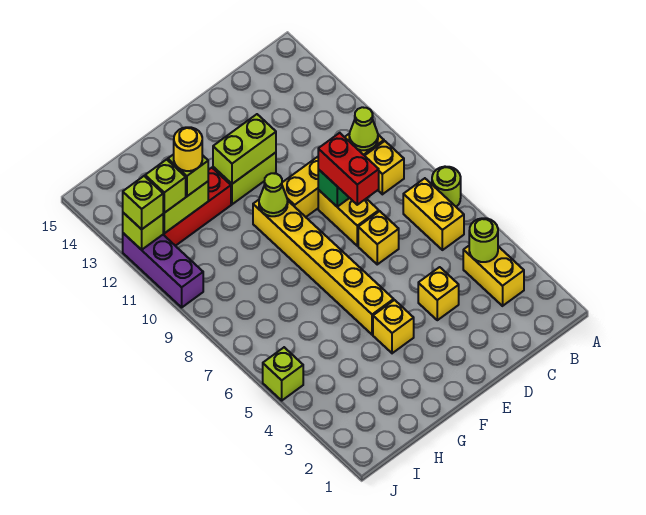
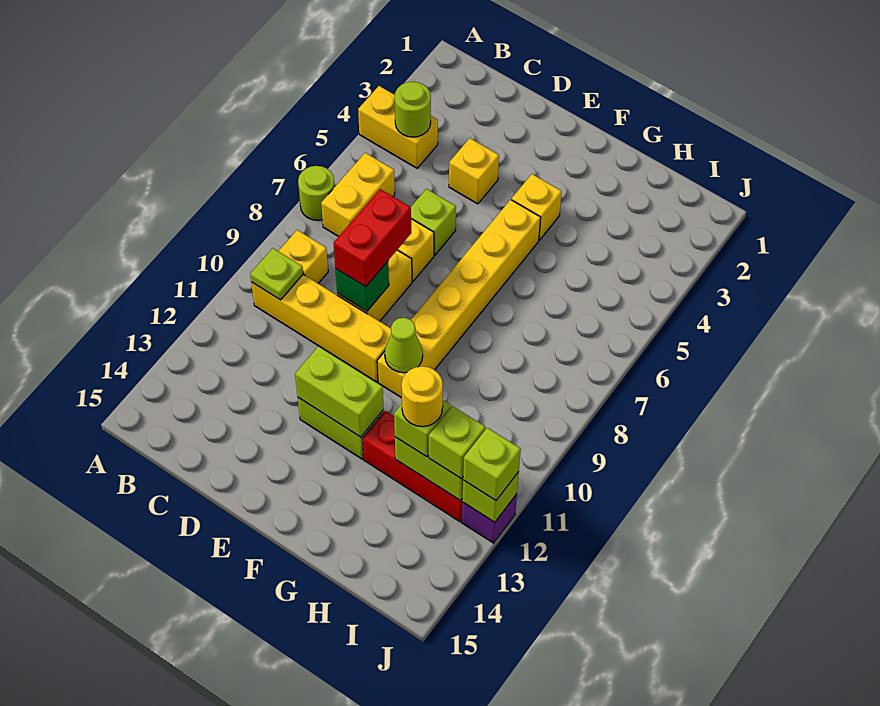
yellow brick B3:B4 level 1 -> yellow brick A4:B4 level 1
lime cone B10 level 2 -> lime plate B10 level 2
lime brick J5 level 1 -> lime brick D6 level 1
purple brick J10:J12 level 1 -> purple brick J12 level 1

